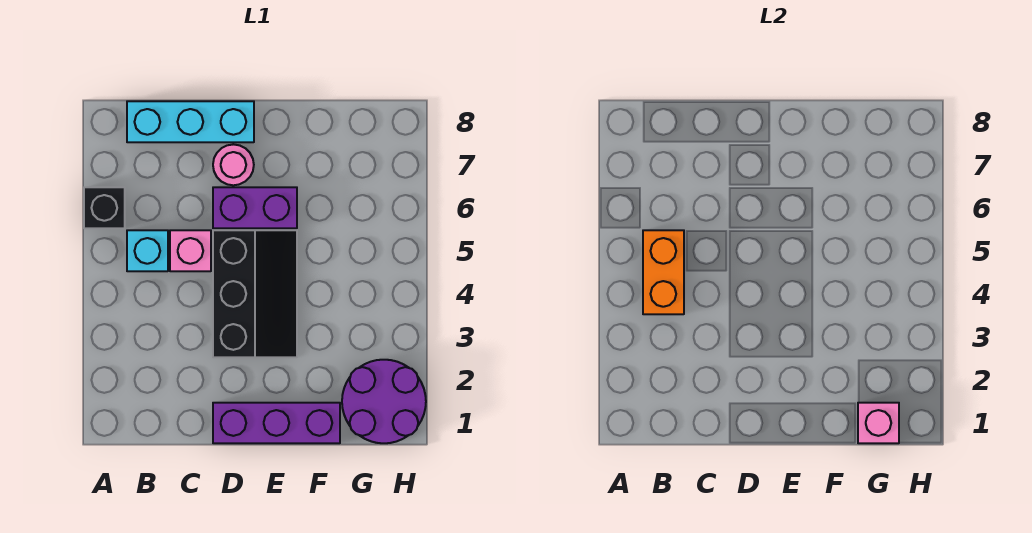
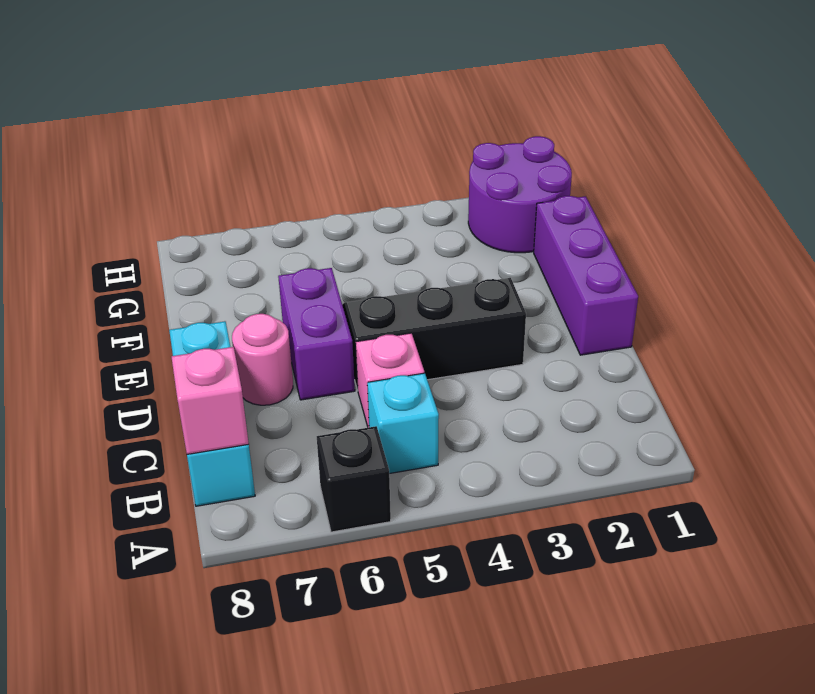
orange brick B4:B5 level 2 -> none
pink brick G1 level 2 -> pink brick B8 level 2

